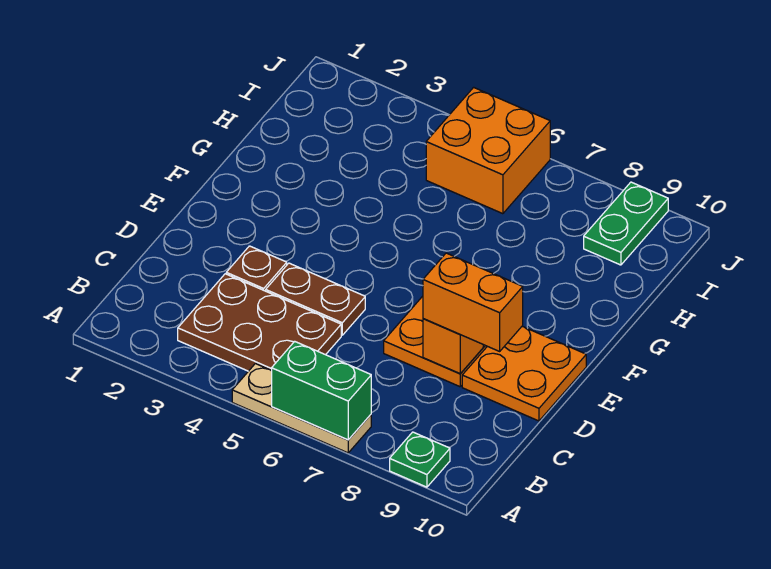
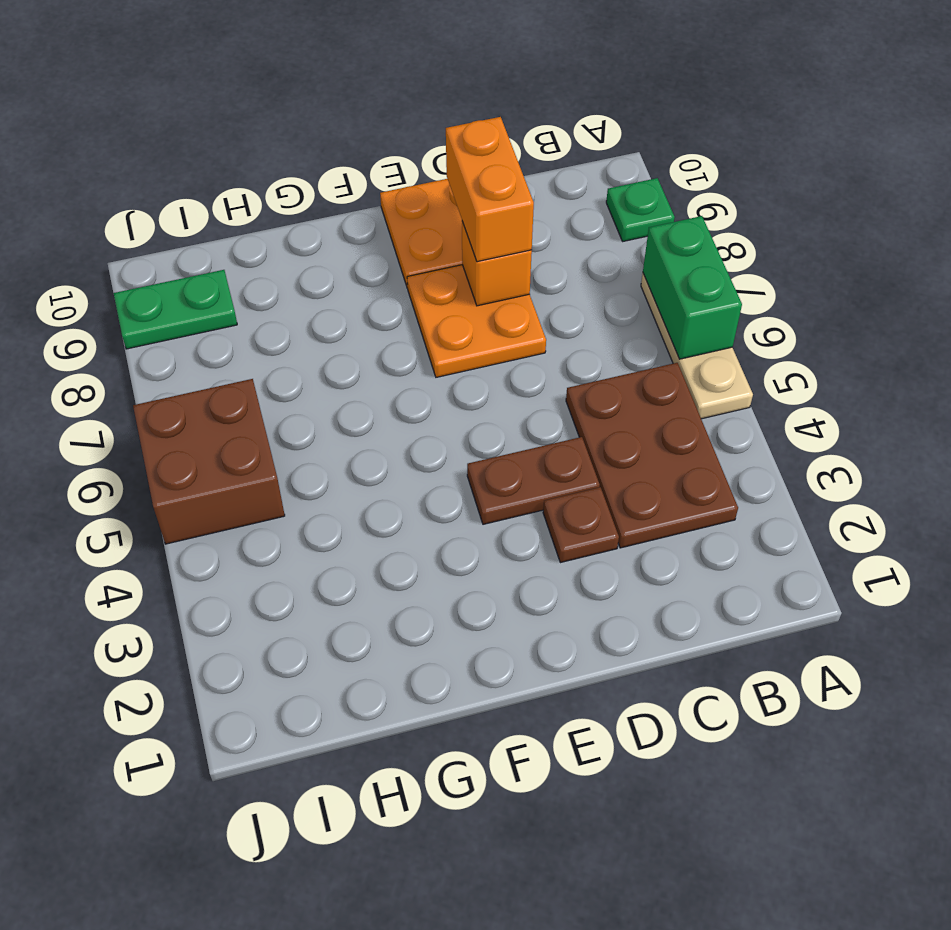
brown plate D4:D5 level 1 -> brown plate D4:E4 level 1
orange brick I5:J6 level 1 -> brown brick I5:J6 level 1

